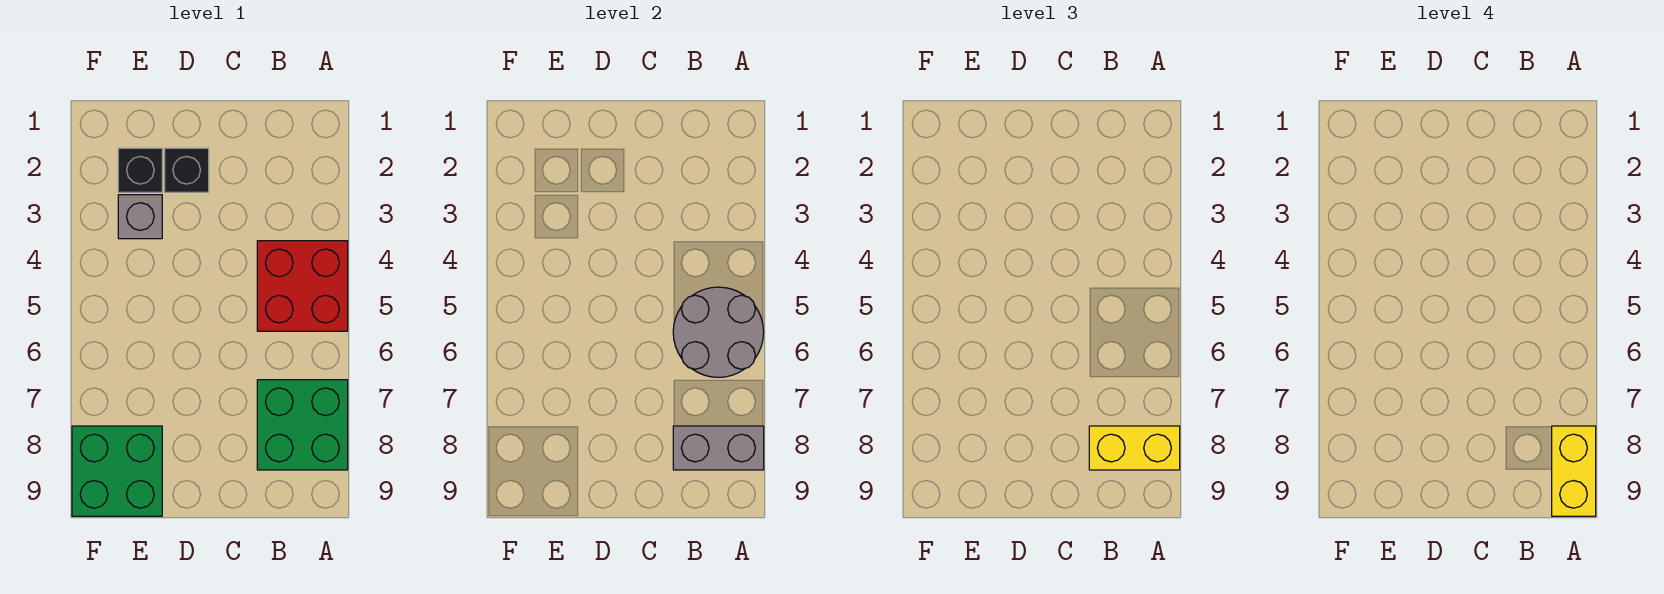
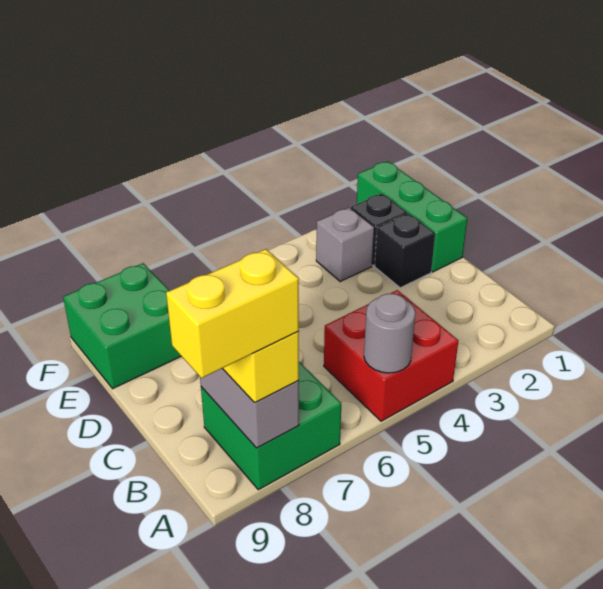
grey round brick A5:B6 level 2 -> grey round brick A5 level 2
none -> green brick D1:F1 level 1

